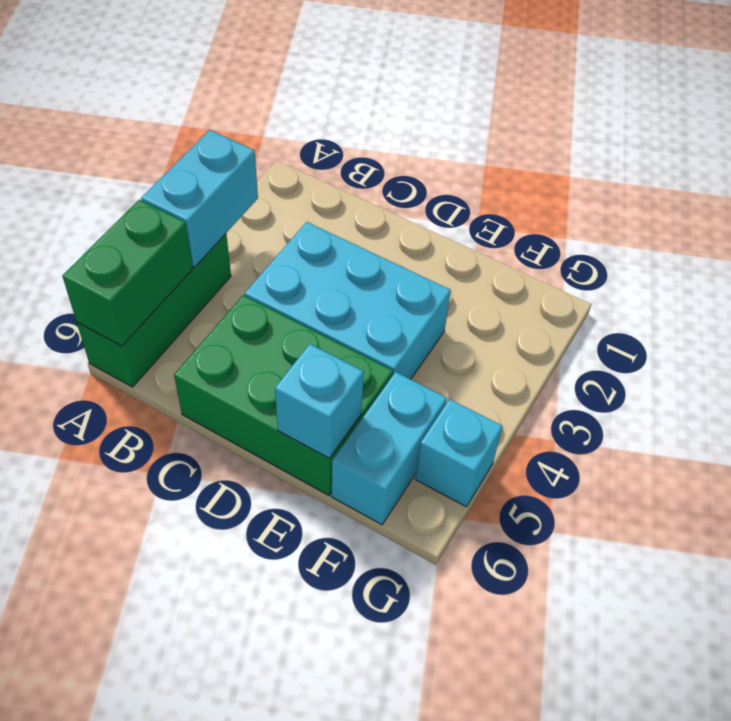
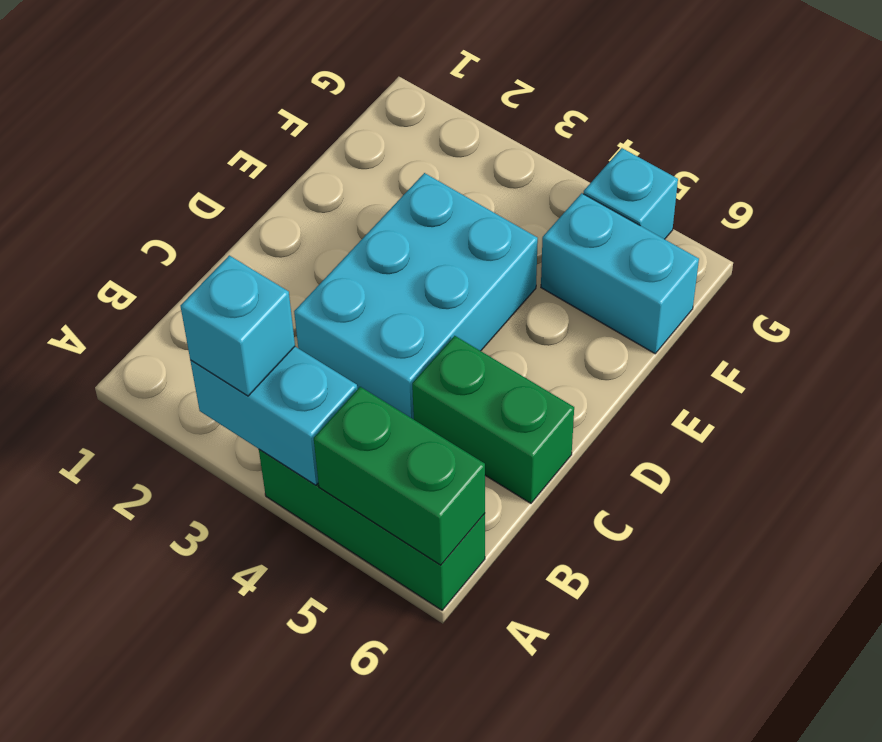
green brick C5:E6 level 1 -> green brick C5:C6 level 1
cyan brick E6 level 2 -> cyan brick A3 level 3

